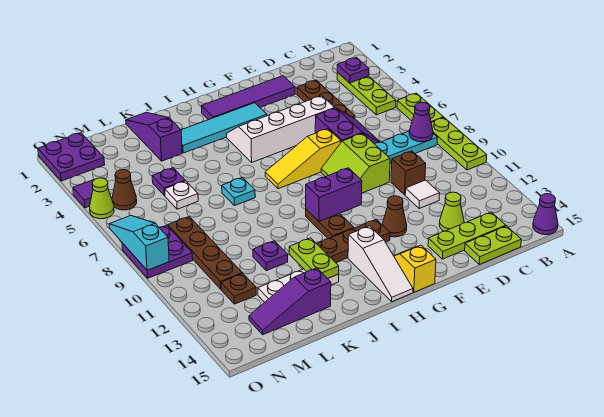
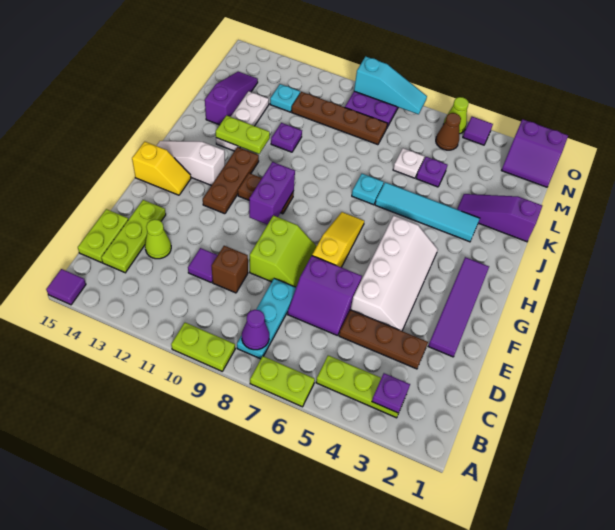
lime plate A8:A10 level 1 -> lime plate A9:A10 level 1
purple cone A15 level 1 -> purple tile A15 level 1
white tile D11 level 1 -> purple tile D11 level 1
lime slope E8:F9 level 1 top E -> lime slope E8:F9 level 1 top 9
brown cone F12 level 1 -> none
cyan tile G3:J3 level 1 -> cyan tile J3:J6 level 1
purple slope K1:K3 level 1 top 3 -> purple slope K1:K3 level 1 top 1
brown plate M12 level 1 -> cyan plate M12 level 1
purple plate N1:O2 level 1 -> purple slope N1:O2 level 1 top O

